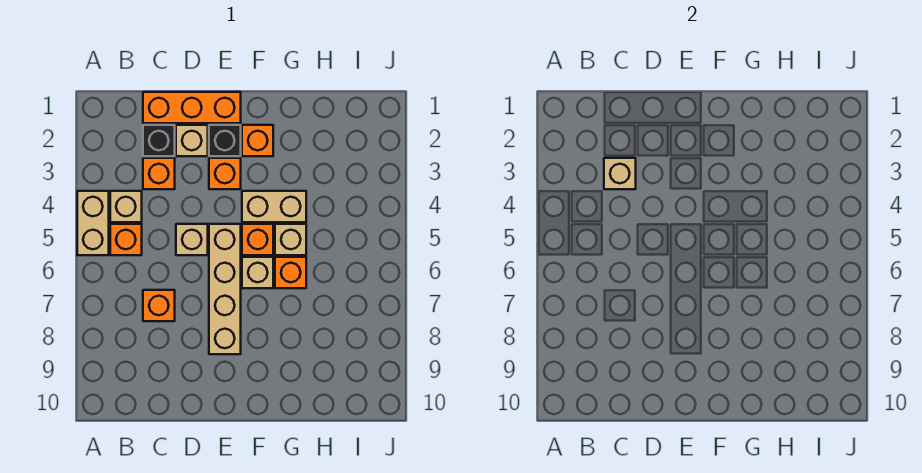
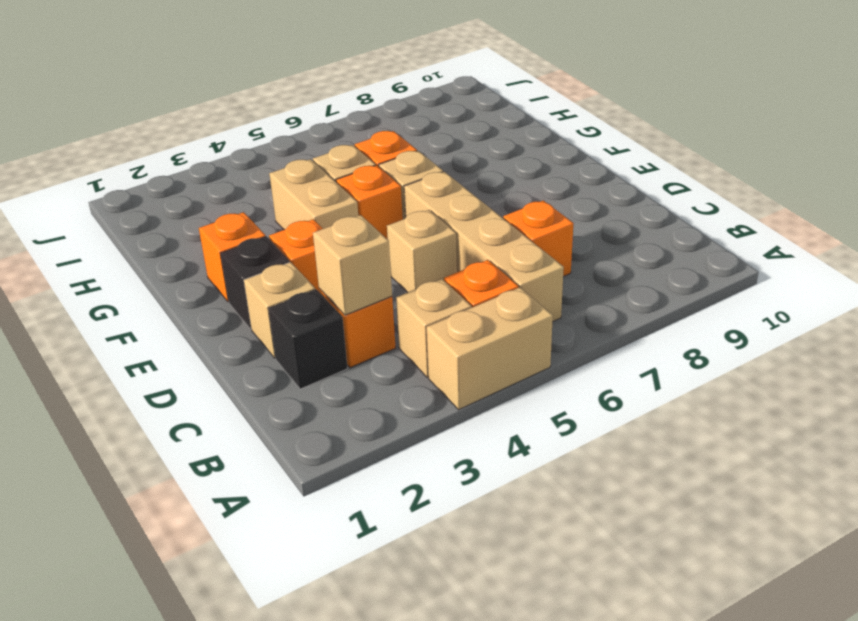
orange brick C1:E1 level 1 -> none
tan brick E5:E8 level 1 -> tan brick B6:E6 level 1

